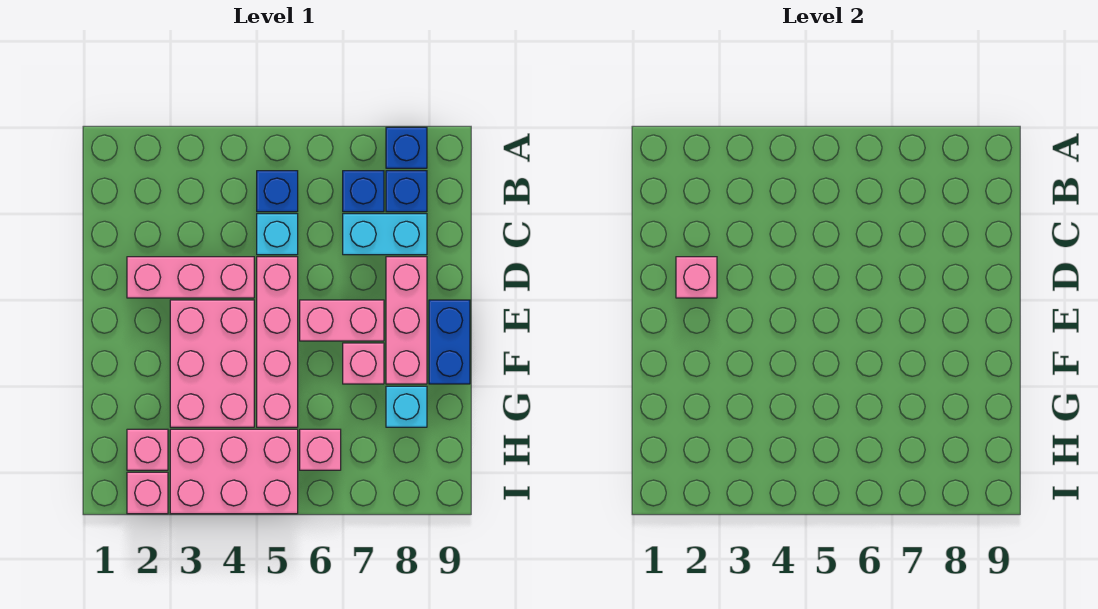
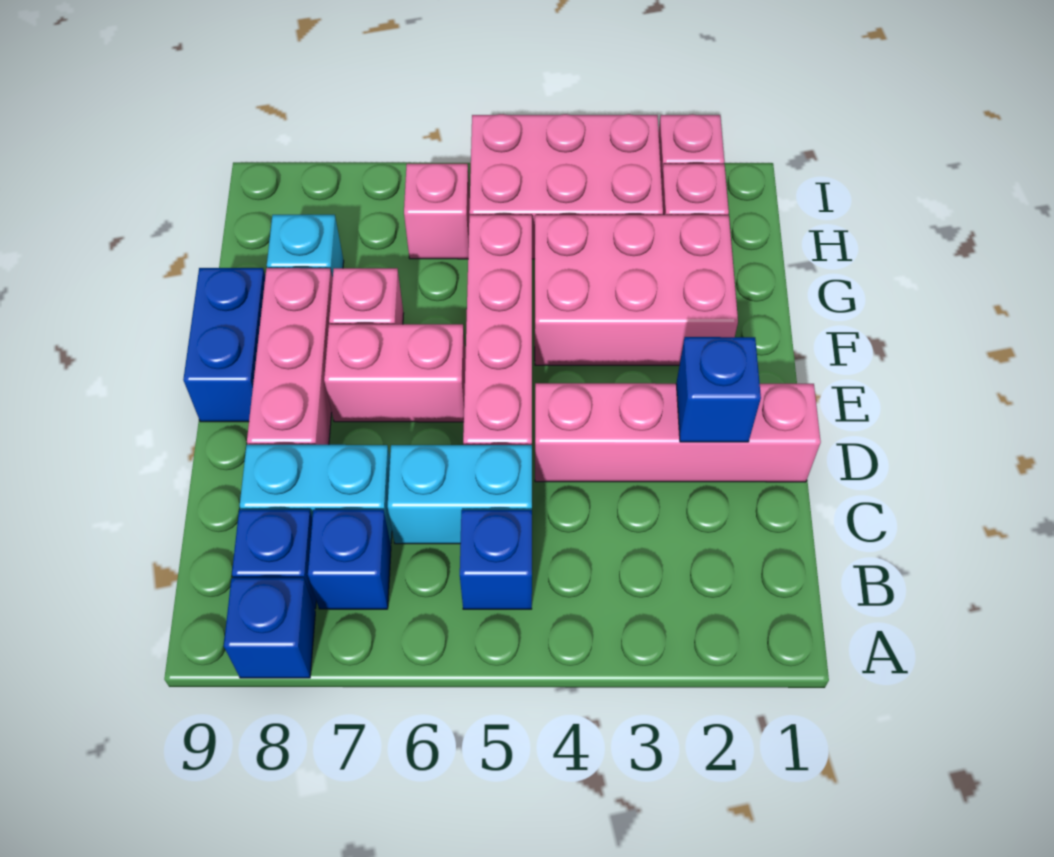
cyan brick C5 level 1 -> cyan brick C5:C6 level 1
pink brick D2:D4 level 1 -> pink brick D1:D4 level 1
pink brick D2 level 2 -> blue brick D2 level 2
pink brick E3:G4 level 1 -> pink brick F2:G4 level 1

